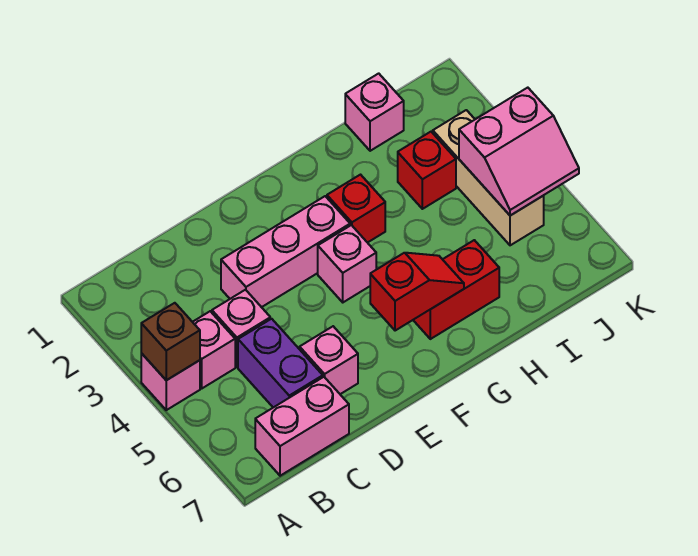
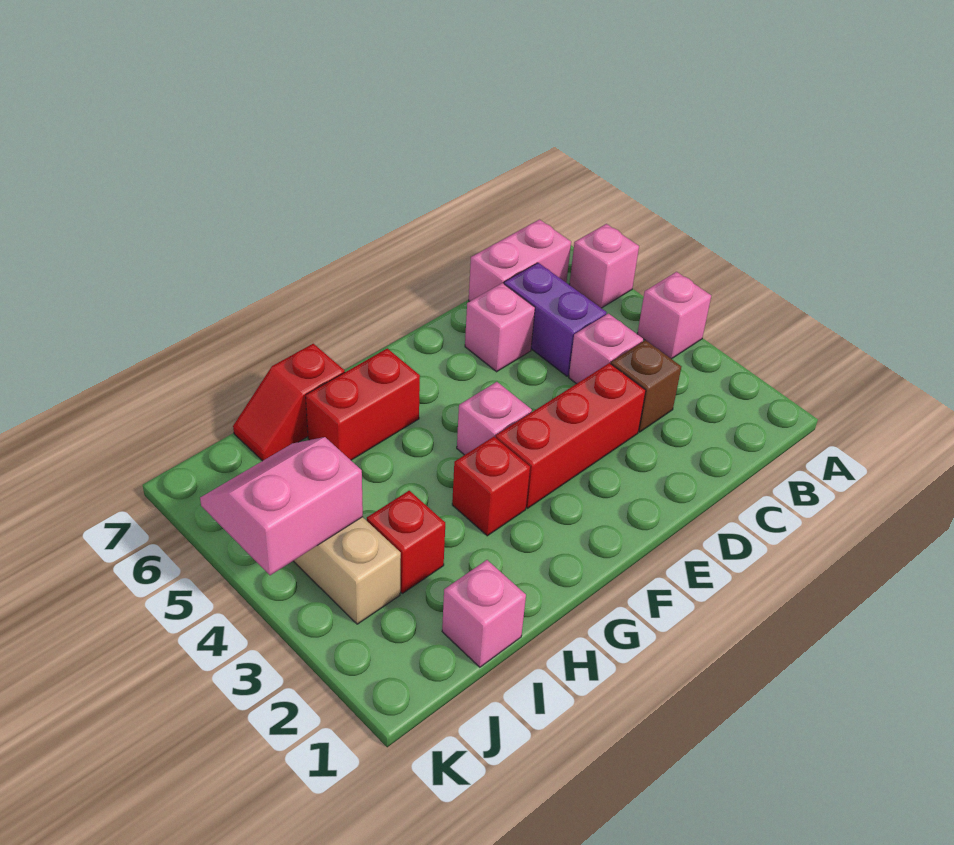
brown brick A4 level 2 -> brown brick C3 level 1
pink brick B4 level 1 -> pink brick A6 level 1
pink brick D3:F3 level 1 -> red brick D3:F3 level 1
red slope F6:G6 level 2 top F -> red slope H7:I7 level 1 top H

